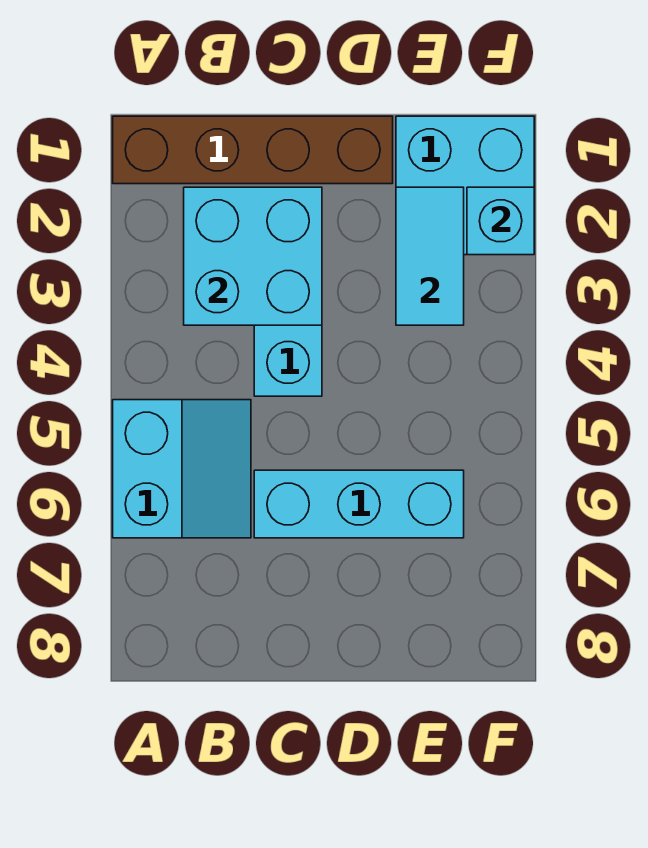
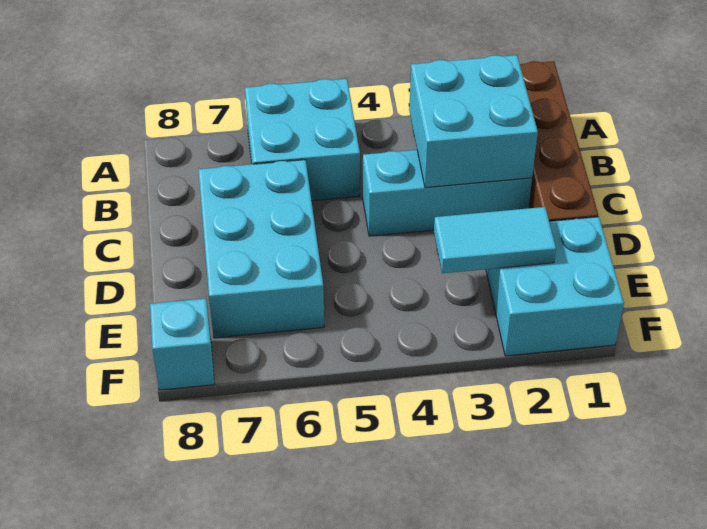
cyan slope A5:B6 level 1 top A -> cyan brick A5:B6 level 1
cyan brick C6:E6 level 1 -> cyan brick C6:E7 level 1
cyan brick F2 level 2 -> cyan brick F8 level 1

